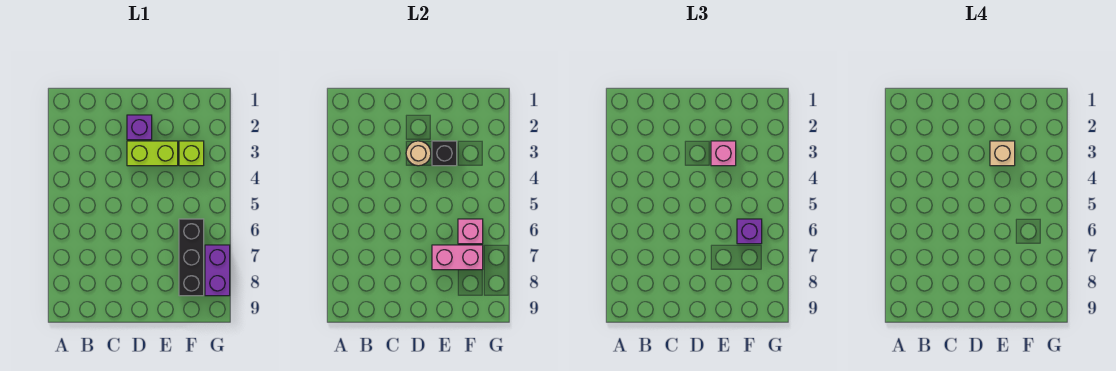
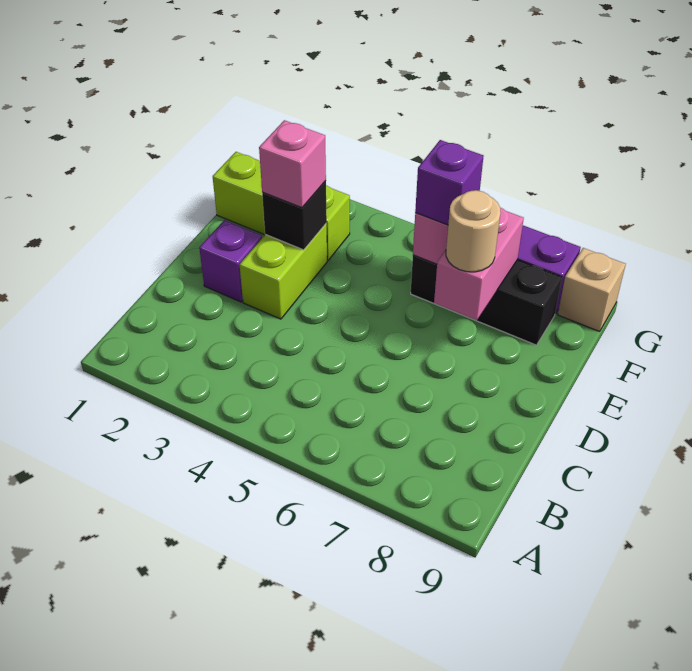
tan round brick D3 level 2 -> tan round brick E7 level 3
tan brick E3 level 4 -> tan brick G9 level 1
lime brick F3 level 1 -> lime brick F1:F3 level 1

